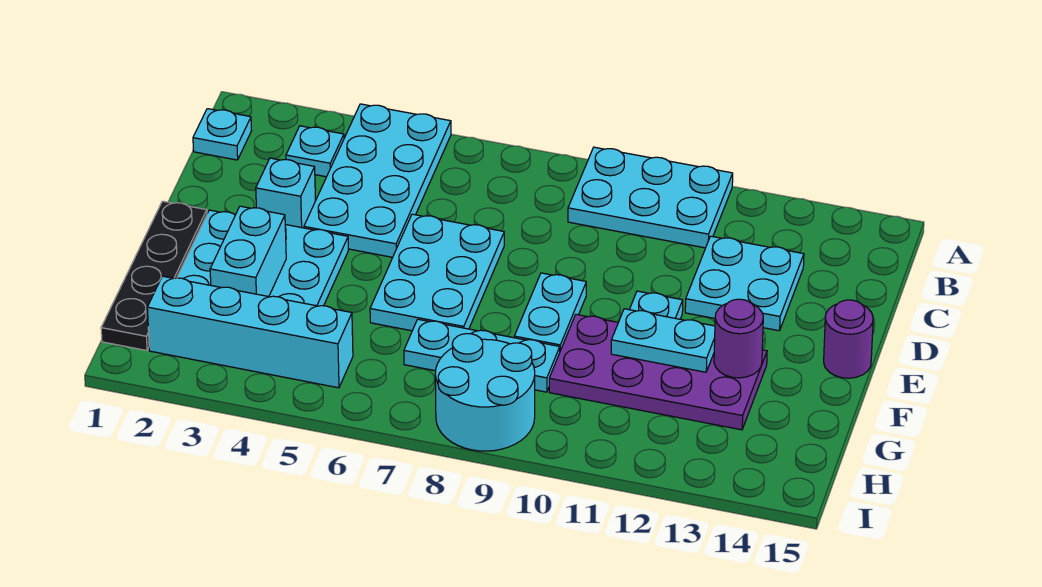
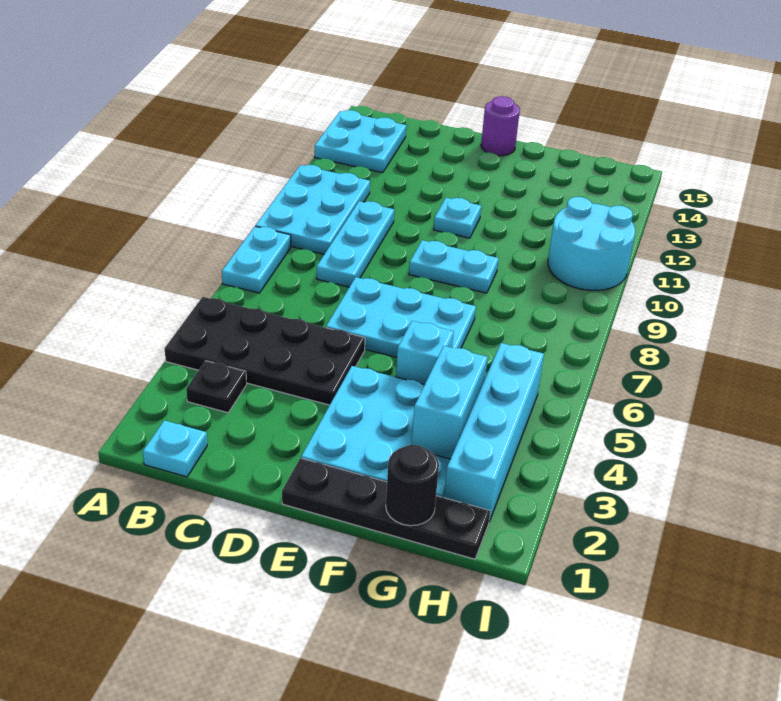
cyan plate A4:D5 level 1 -> black plate A4:D5 level 1
cyan plate B3 level 1 -> black plate B3 level 1
cyan plate C12:D13 level 1 -> cyan plate A13:B14 level 1
cyan brick D3 level 1 -> cyan brick F5 level 1
cyan brick F3:G3 level 2 -> cyan brick G3:G4 level 2
purple plate F10:G13 level 1 -> none
cyan plate F11:F12 level 2 -> cyan plate A7:A8 level 1
purple round brick F13 level 2 -> none
none -> black round brick G1 level 2
cyan plate G7:G9 level 1 -> cyan plate C8:C10 level 1
cyan round brick H8:I9 level 1 -> cyan round brick H10:I11 level 1

